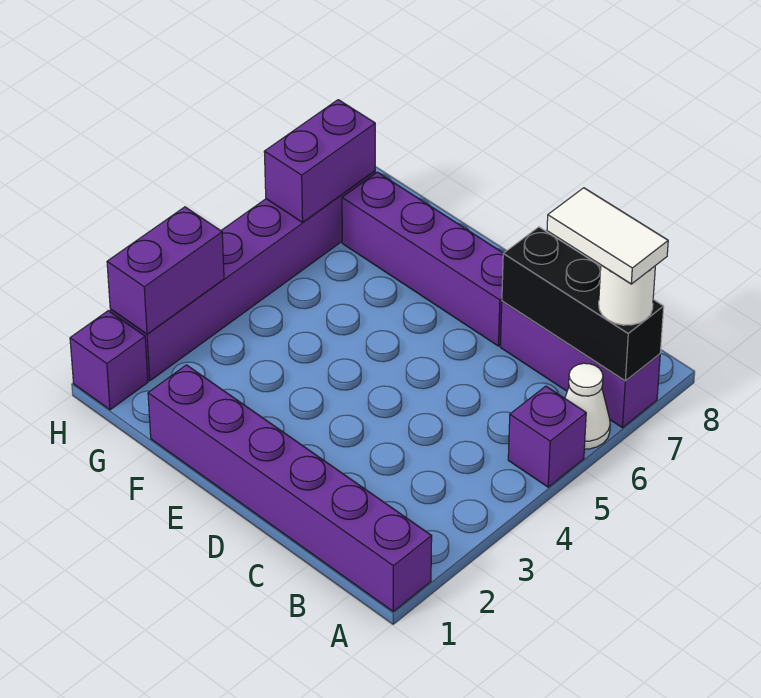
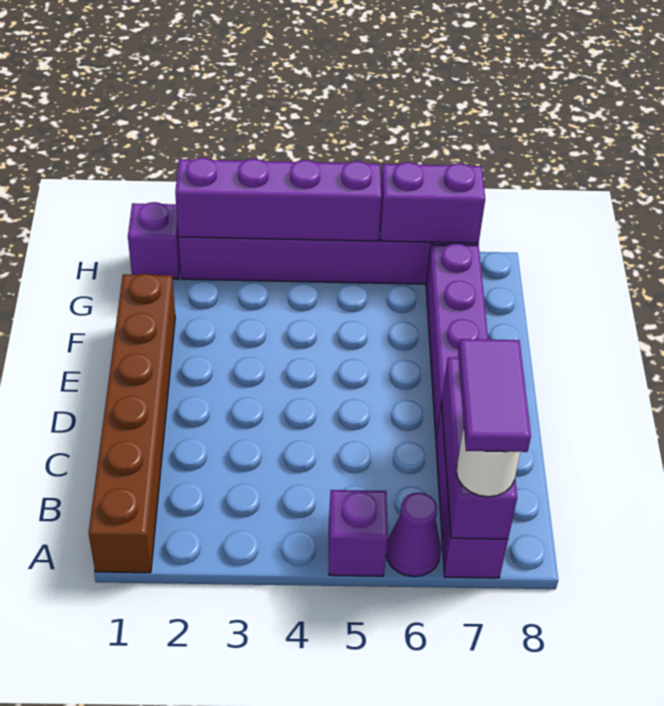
purple brick A1:F1 level 1 -> brown brick A1:F1 level 1
white cone A6 level 1 -> purple cone A6 level 1
black brick A7:C7 level 2 -> purple brick A7:C7 level 2
white tile A7:B7 level 4 -> purple tile A7:B7 level 4
purple brick H2:H3 level 2 -> purple brick H2:H5 level 2

